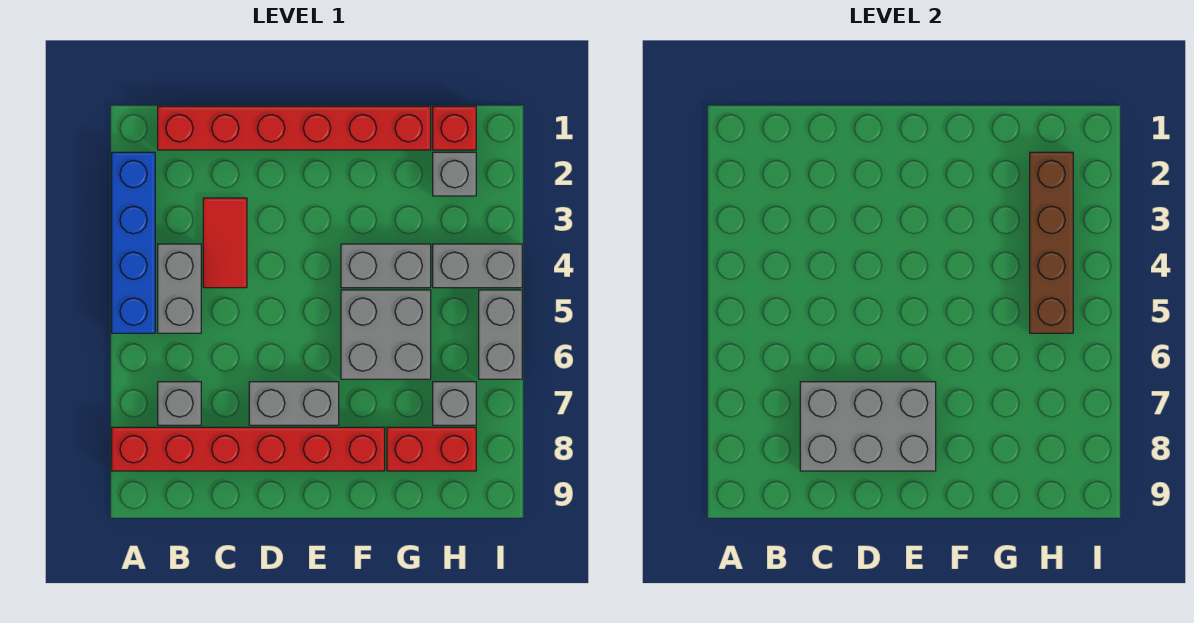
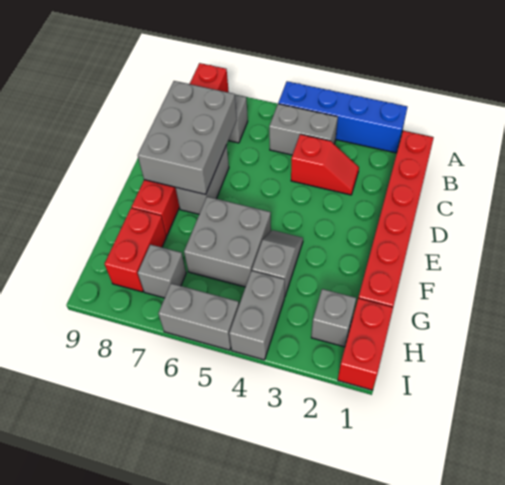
red tile C3:C4 level 1 -> red slope C3:C4 level 1 top 4
grey brick F4:G4 level 1 -> grey slope F4:G4 level 1 top G
red brick H1 level 1 -> red brick H1:I1 level 1
brown brick H2:H5 level 2 -> none

